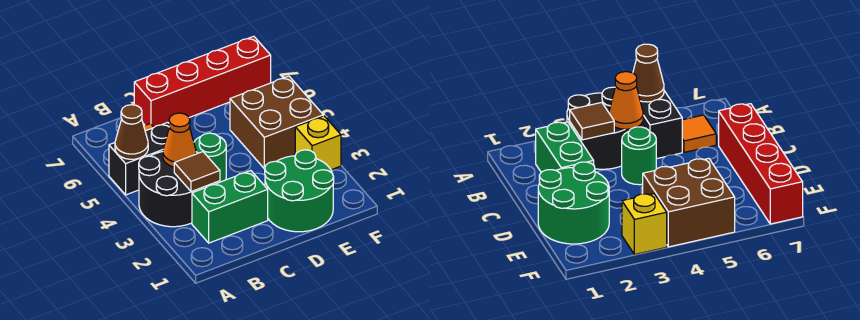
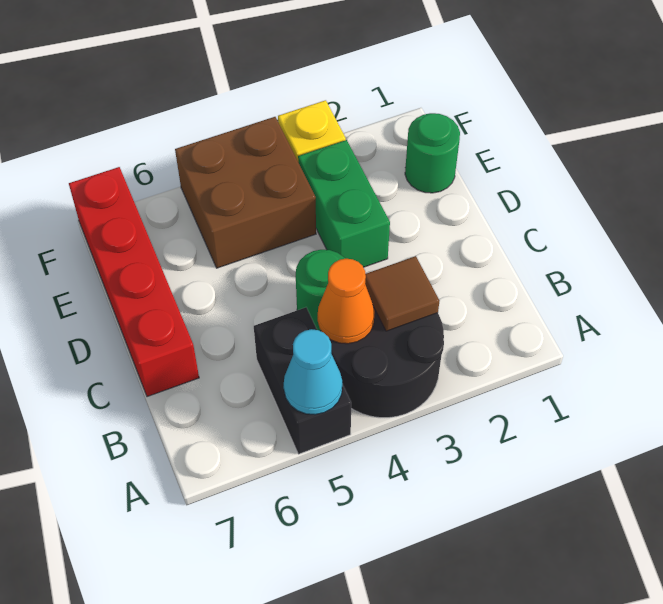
brown cone A5 level 2 -> cyan cone A5 level 2
green brick B2:C2 level 1 -> green brick D3:E3 level 1
orange tile B6 level 1 -> none
green round brick D1:E2 level 1 -> green round brick E1 level 1

